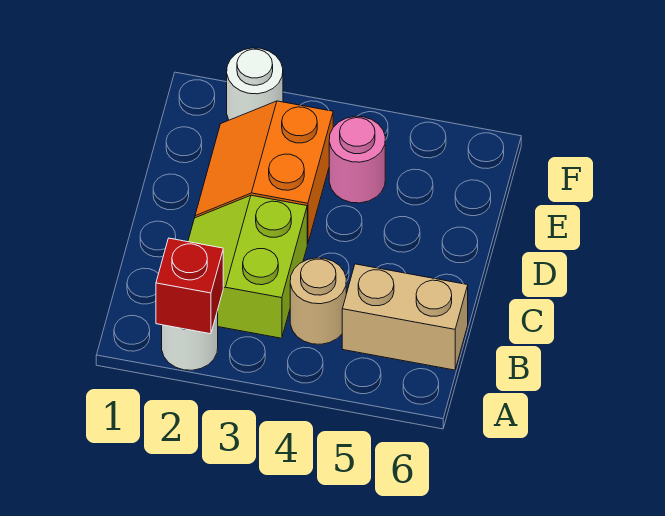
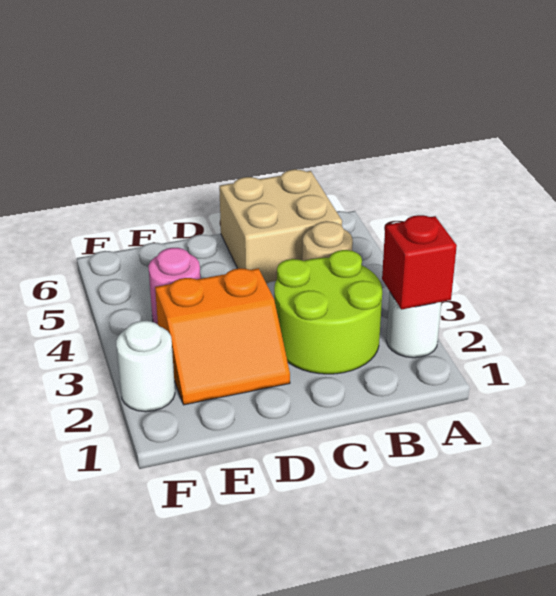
lime slope B2:C3 level 1 top 3 -> lime round brick B2:C3 level 1
tan brick B5:B6 level 1 -> tan brick B5:C6 level 1

